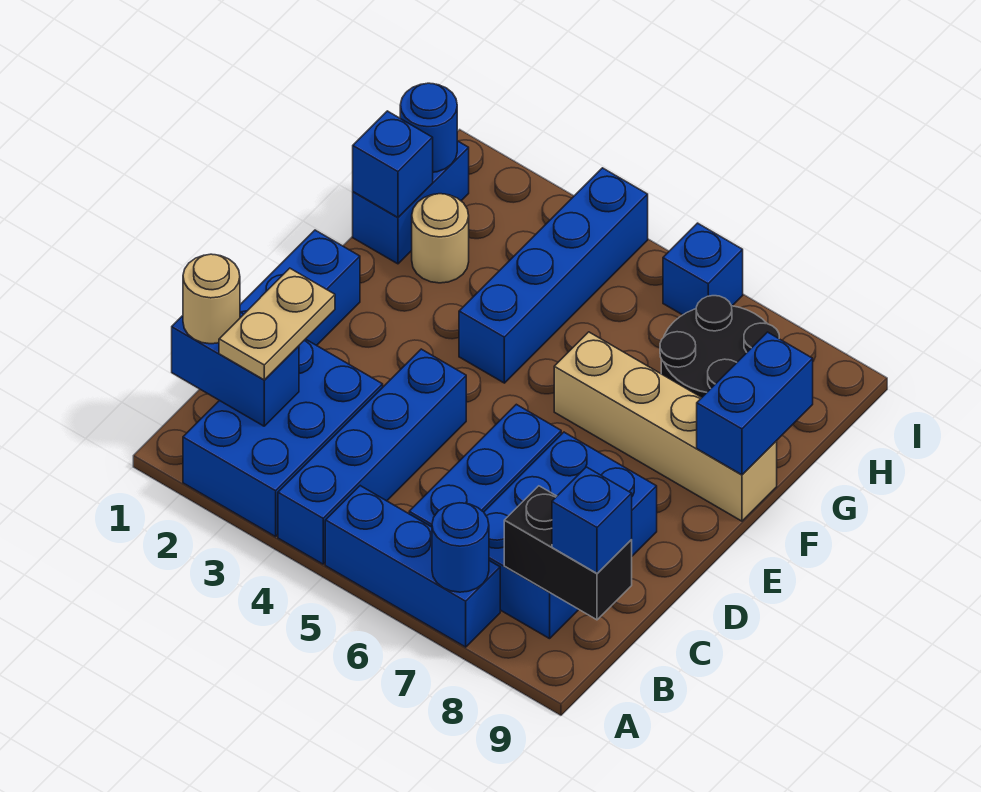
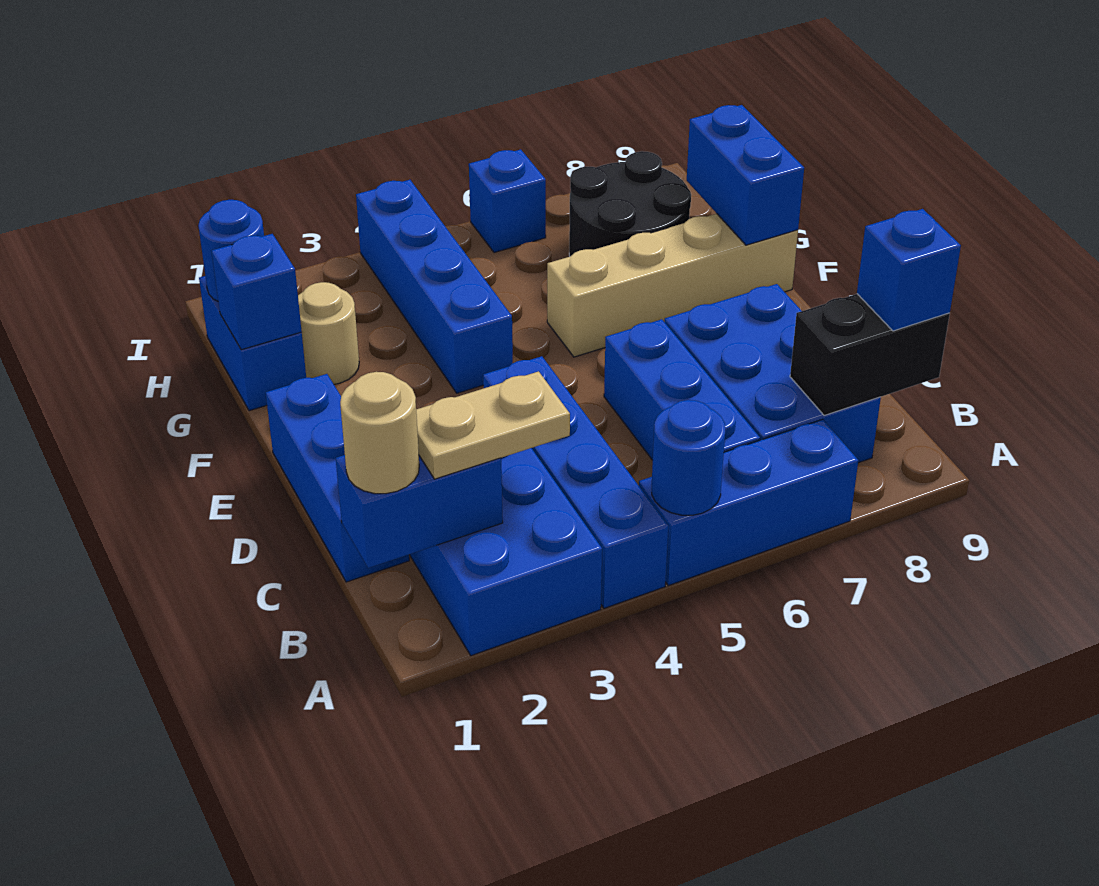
blue round brick A7 level 2 -> blue round brick A5 level 2
tan plate B2:C2 level 3 -> tan plate B2:B3 level 3

